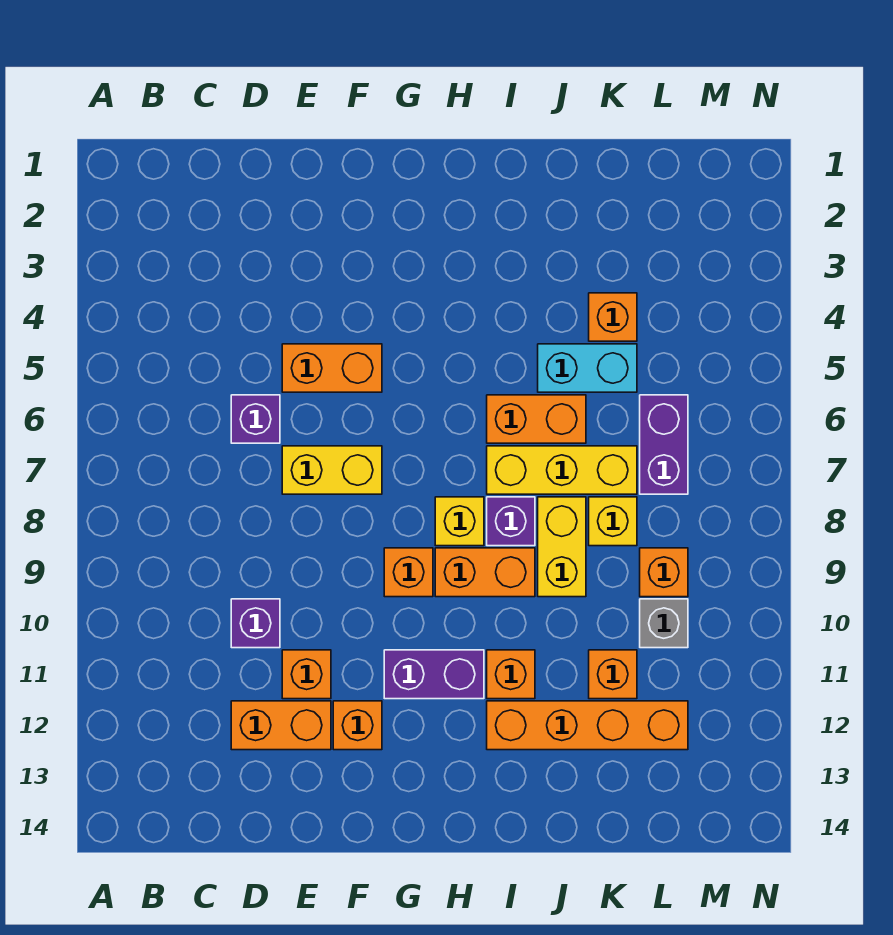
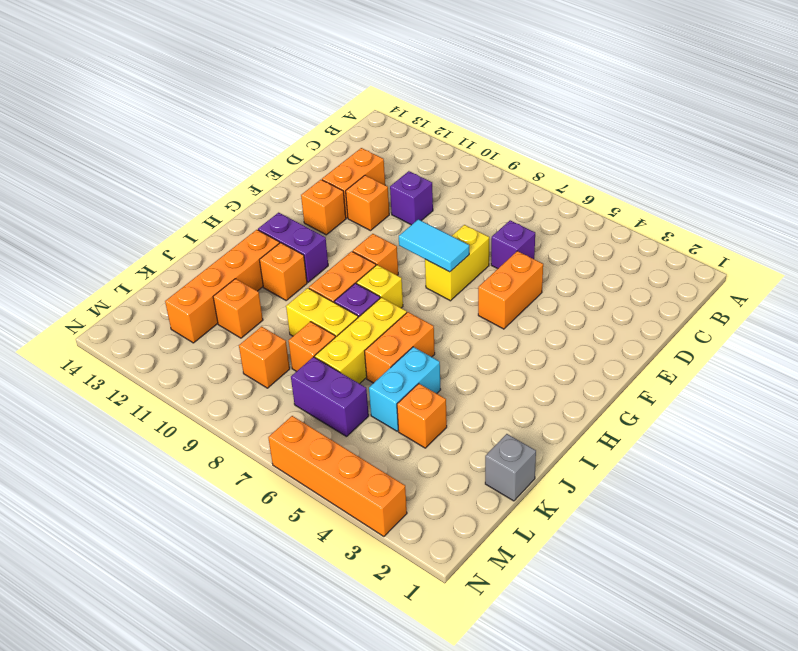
none -> cyan tile F7:F8 level 2
purple brick G11:H11 level 1 -> purple brick H11:H12 level 1
yellow brick K8 level 1 -> orange brick K8 level 1
grey brick L10 level 1 -> grey brick K1 level 1
none -> orange brick N3:N6 level 1

